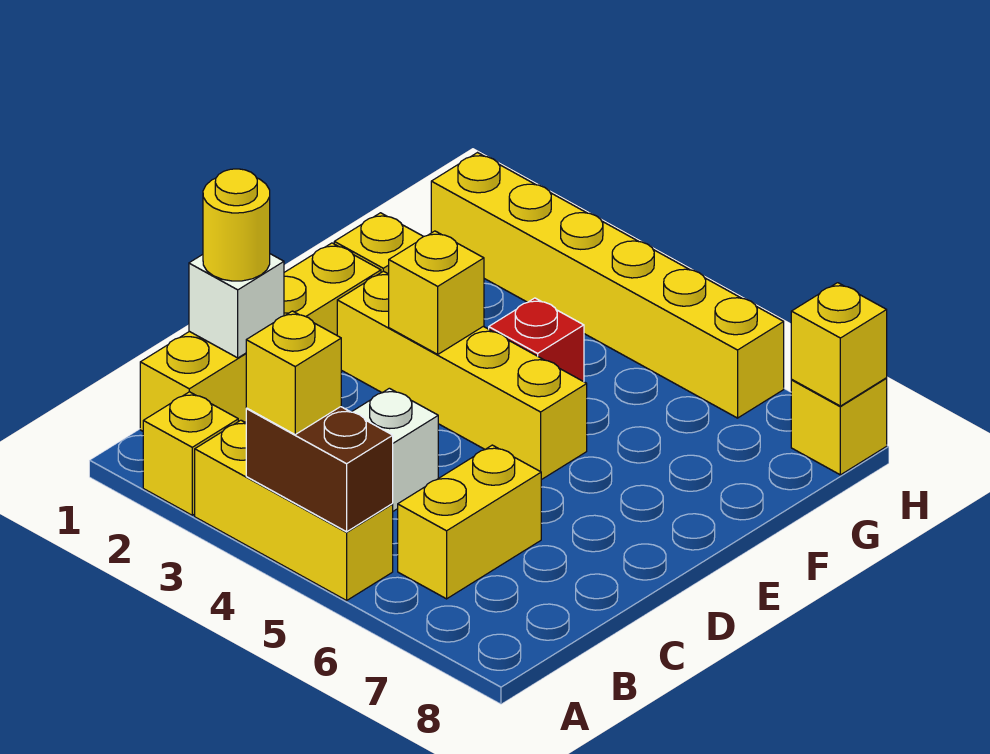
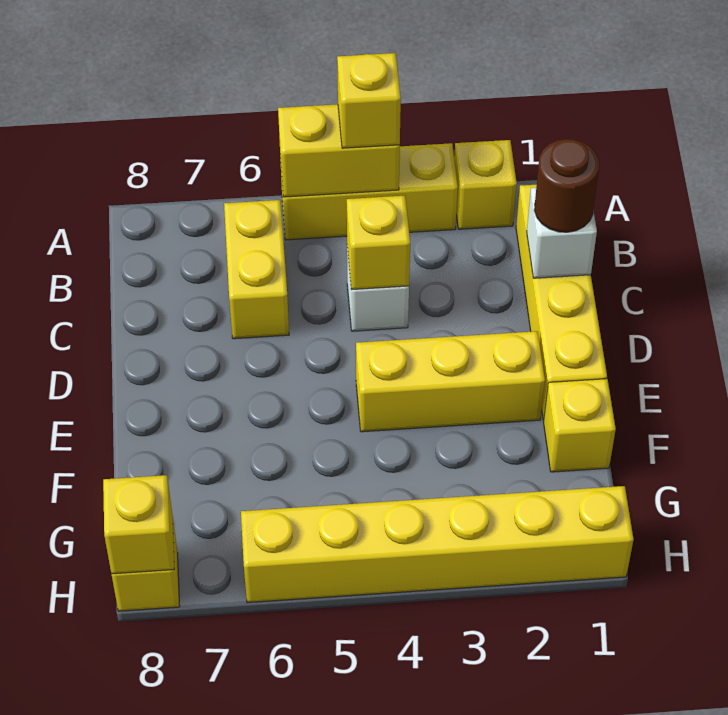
brown brick A4:A5 level 2 -> yellow brick A4:A5 level 2
yellow round brick C1 level 3 -> brown round brick C1 level 3
yellow brick E2:E5 level 1 -> yellow brick E2:E4 level 1
yellow brick E3 level 2 -> yellow brick C4 level 2
red brick F4 level 1 -> none

